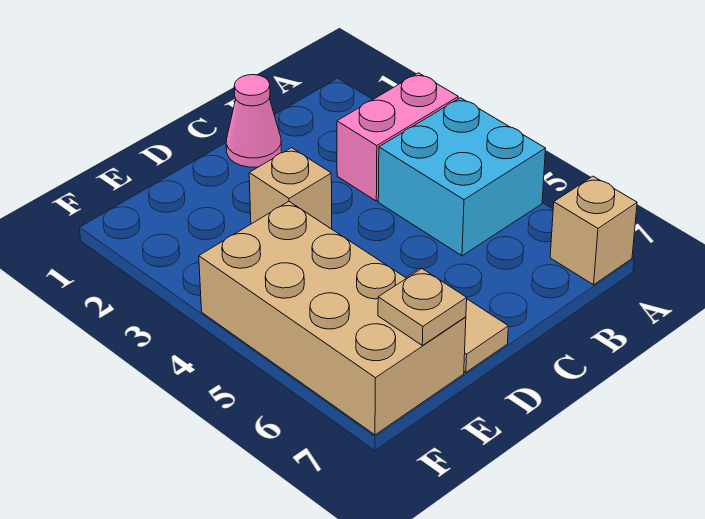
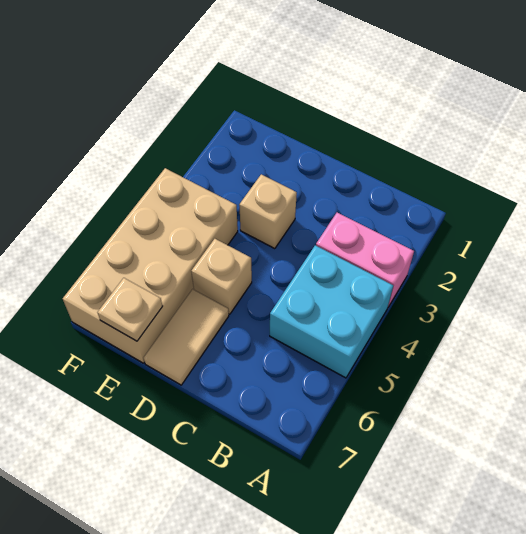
tan brick A7 level 1 -> tan brick D5 level 1
pink cone C1 level 1 -> none

